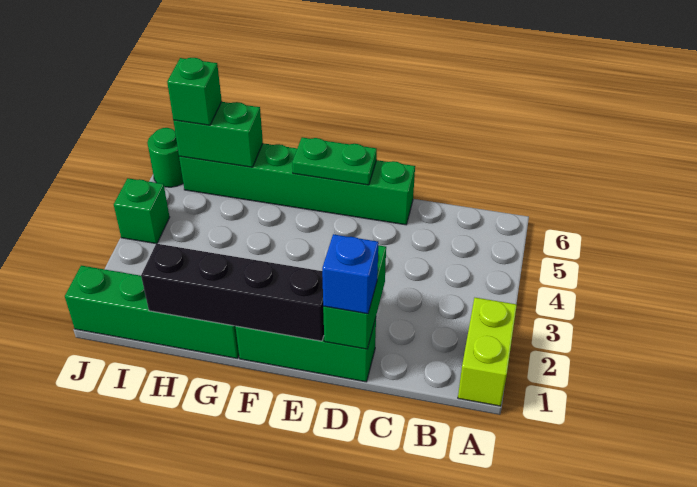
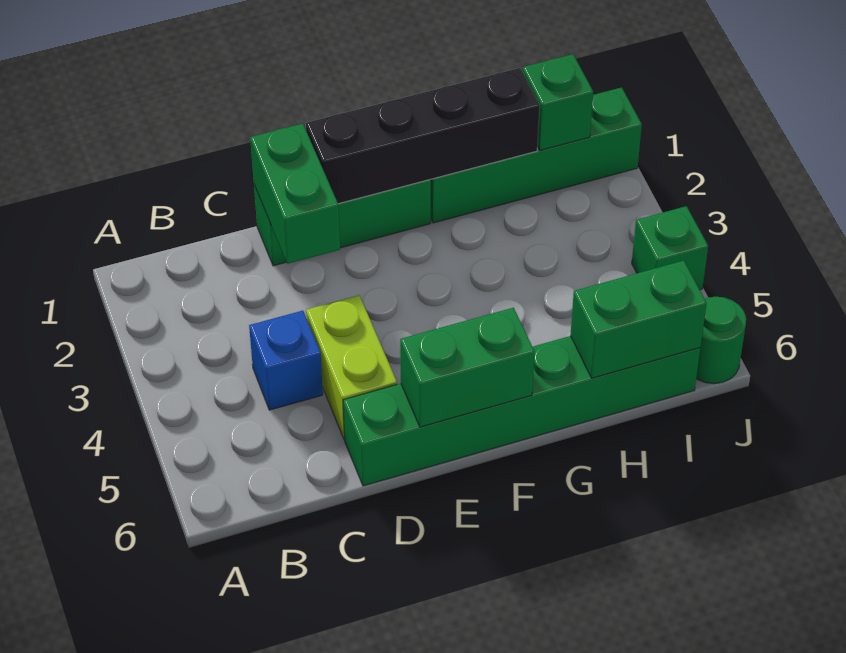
lime brick A1:A2 level 1 -> lime brick D4:D5 level 1
blue brick D1 level 3 -> blue brick C4 level 1
green plate E6:F6 level 2 -> green brick E6:F6 level 2
green brick I6 level 3 -> green brick I1 level 2

